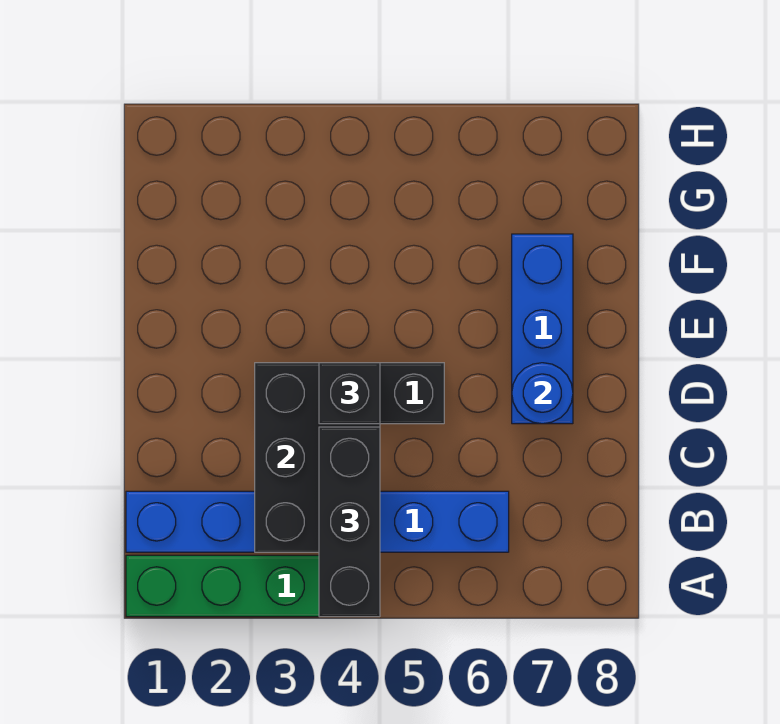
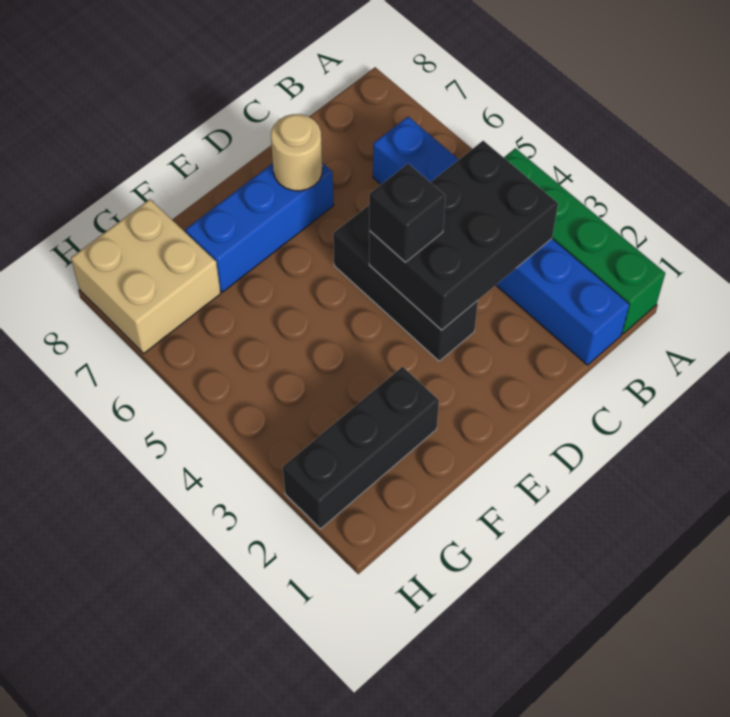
black brick A4:C4 level 3 -> black brick F2:H2 level 1
blue round brick D7 level 2 -> tan round brick D7 level 2
none -> tan brick G7:H8 level 1

